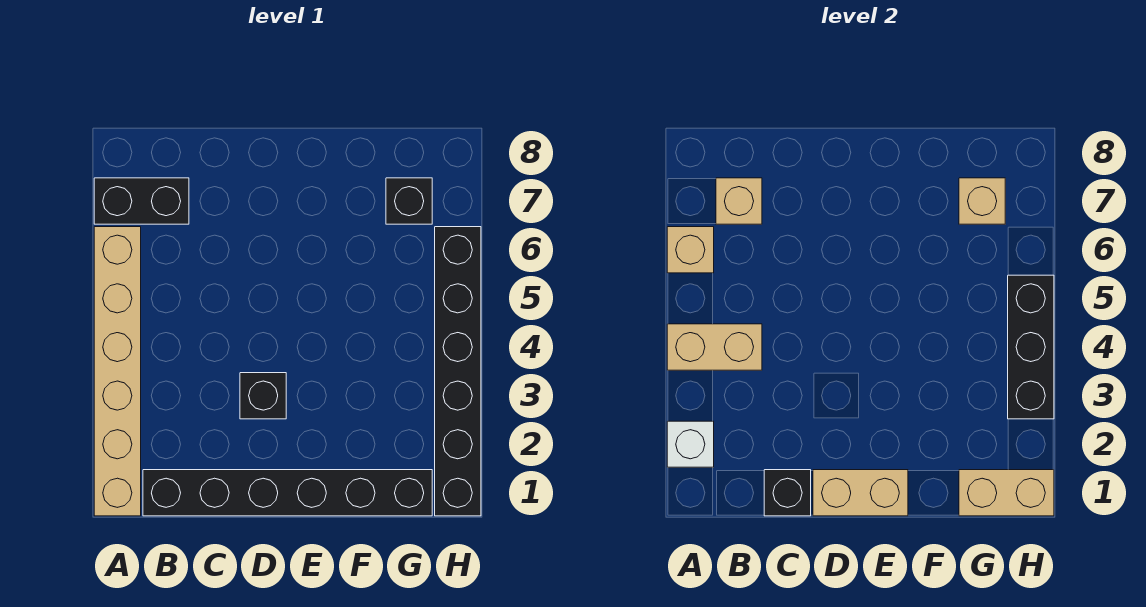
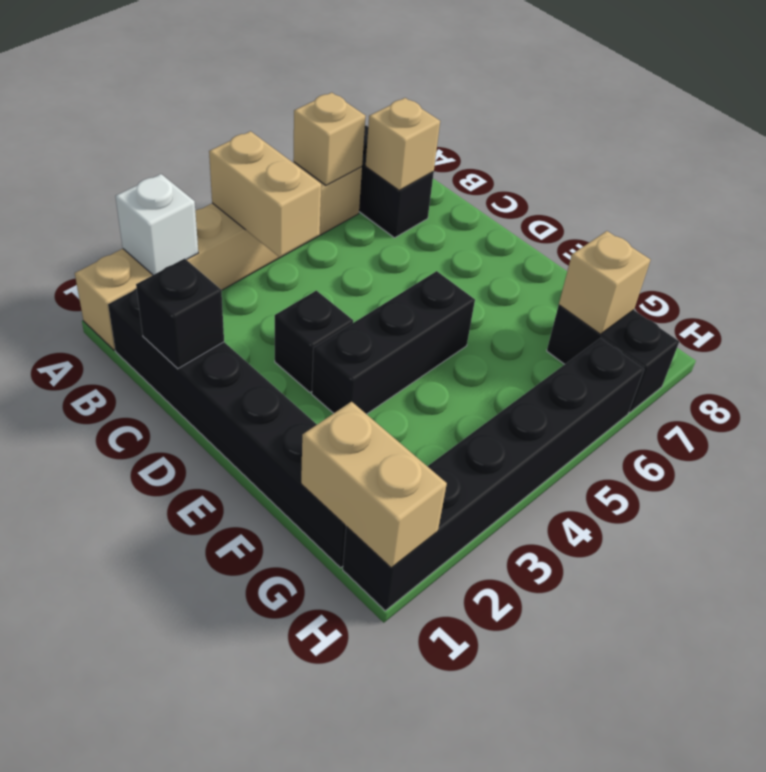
tan brick D1:E1 level 2 -> none
black brick G7 level 1 -> black brick G7:H7 level 1
black brick H3:H5 level 2 -> black brick E3:E5 level 1

